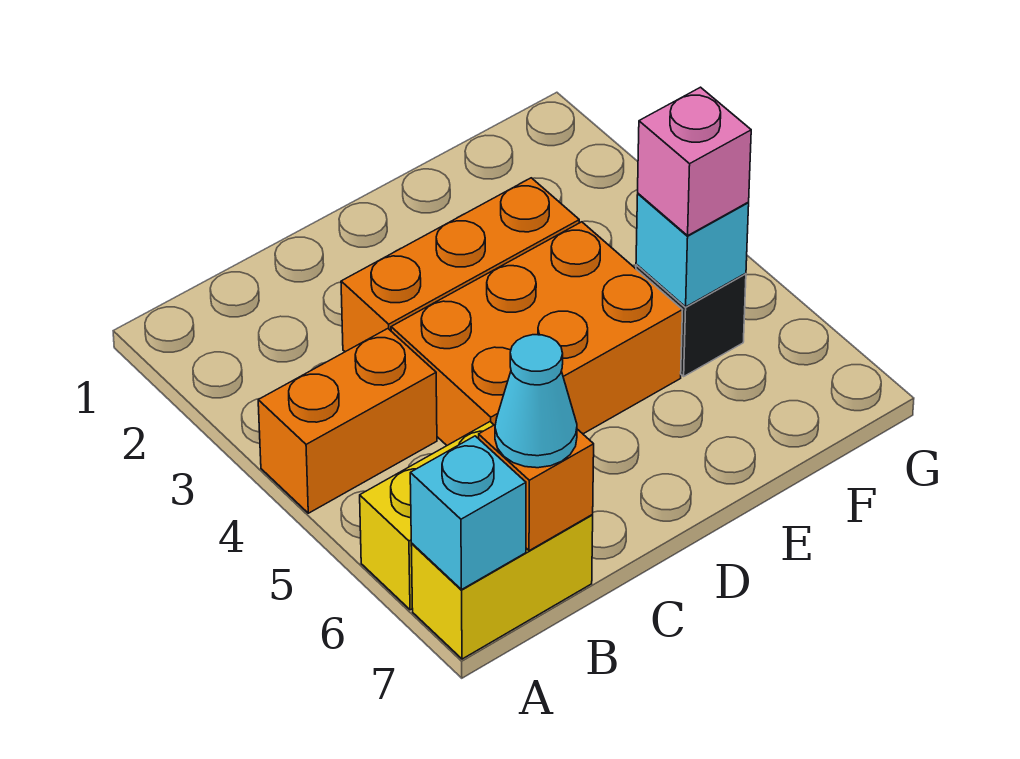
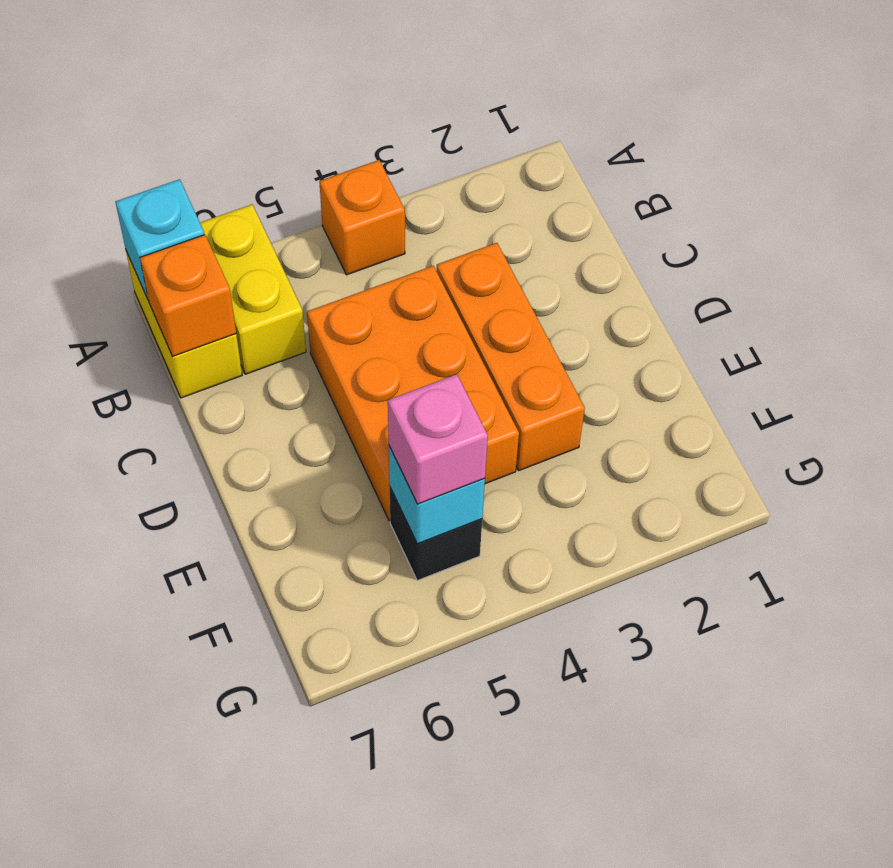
orange brick A4:B4 level 1 -> orange brick A4 level 1
cyan cone B7 level 3 -> none

